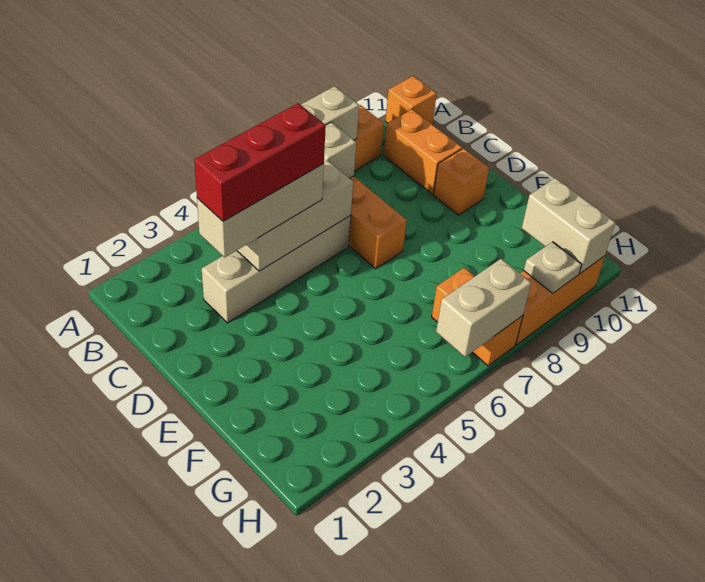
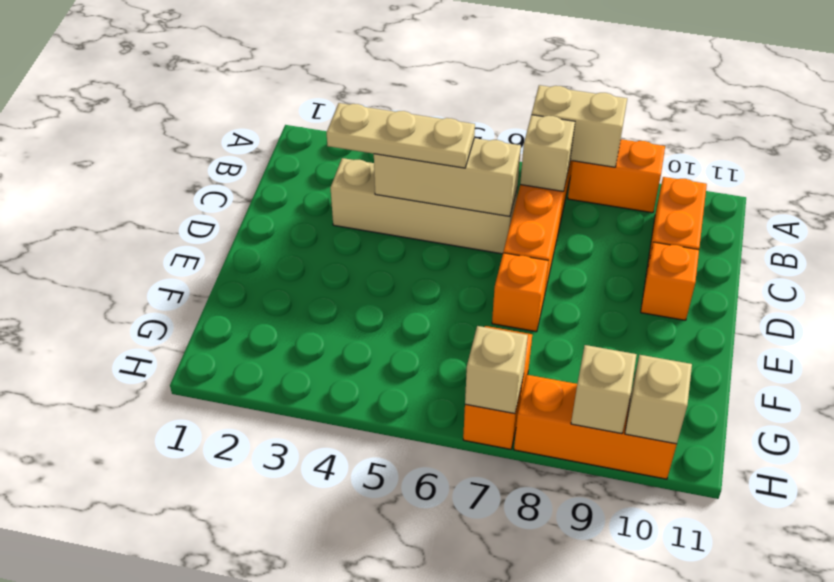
orange brick A11 level 1 -> orange brick E7 level 1
tan brick C3:C5 level 3 -> tan plate C3:C5 level 3
red brick C3:C5 level 4 -> none
tan brick G10:H10 level 2 -> tan brick H10 level 2
tan brick H6:H7 level 2 -> tan brick H7 level 2
tan plate H9 level 2 -> tan brick H9 level 2

